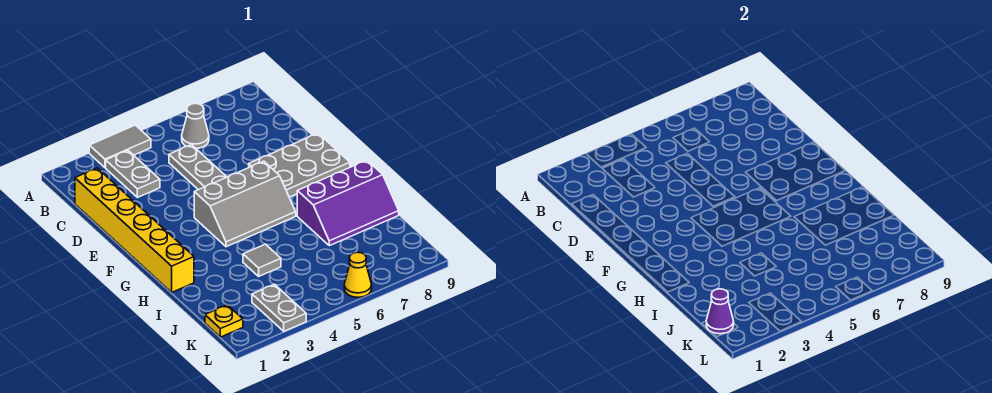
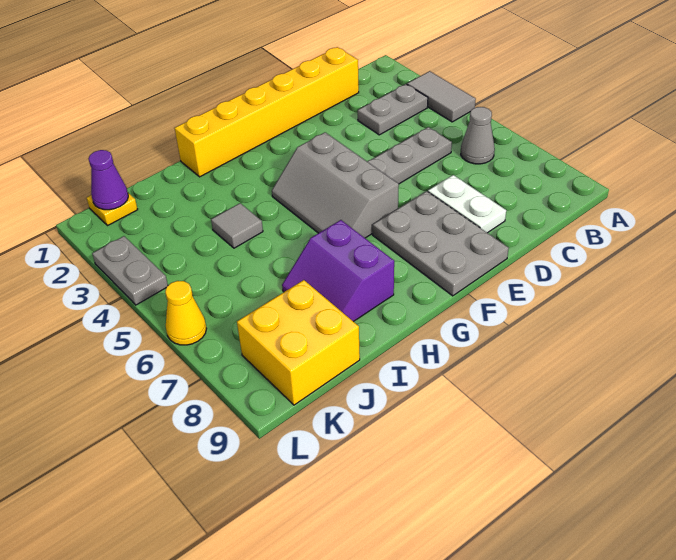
none -> white plate D7:D8 level 1
purple slope H7:I9 level 1 top H -> purple slope H7:I8 level 1 top H
none -> yellow brick J8:K9 level 1
grey plate K3:L3 level 1 -> grey plate L3:L4 level 1

